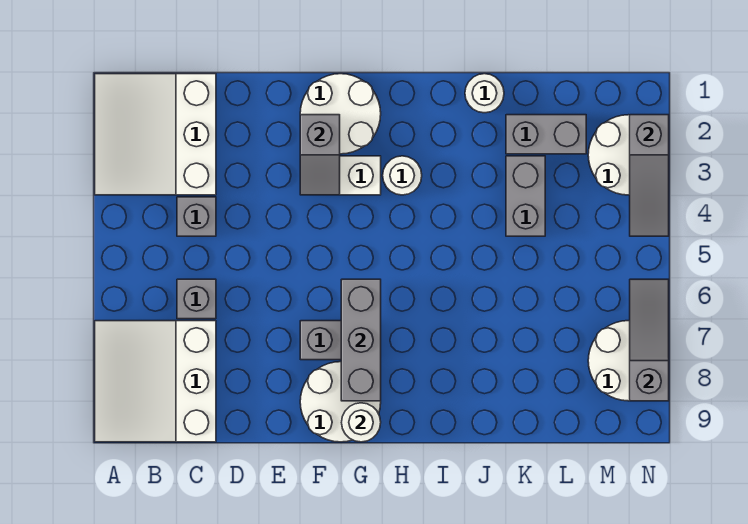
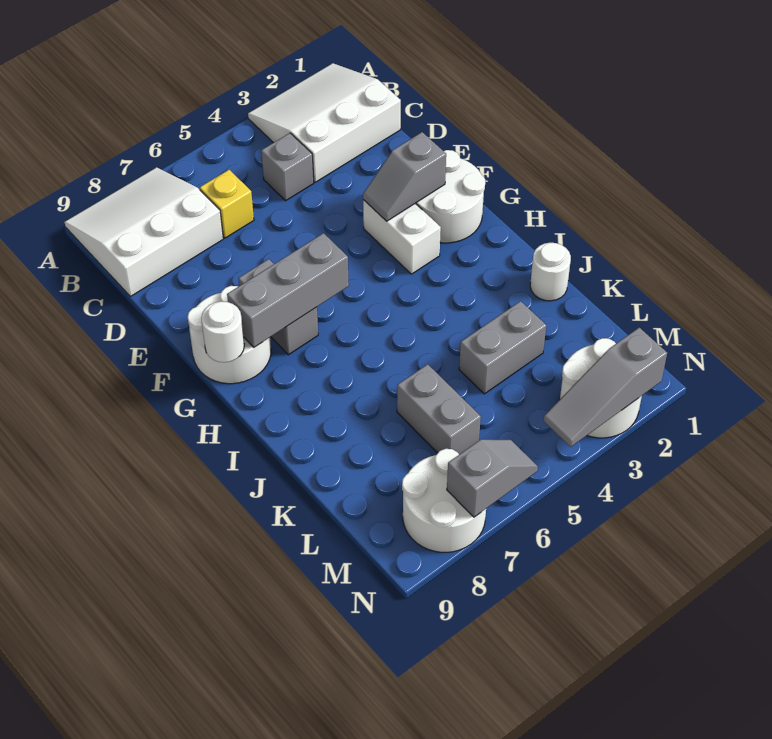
grey brick C6 level 1 -> yellow brick C6 level 1
white round brick H3 level 1 -> none
grey brick K2:L2 level 1 -> grey brick K6:L6 level 1
grey slope N6:N8 level 2 top 8 -> grey slope N6:N7 level 2 top 7

